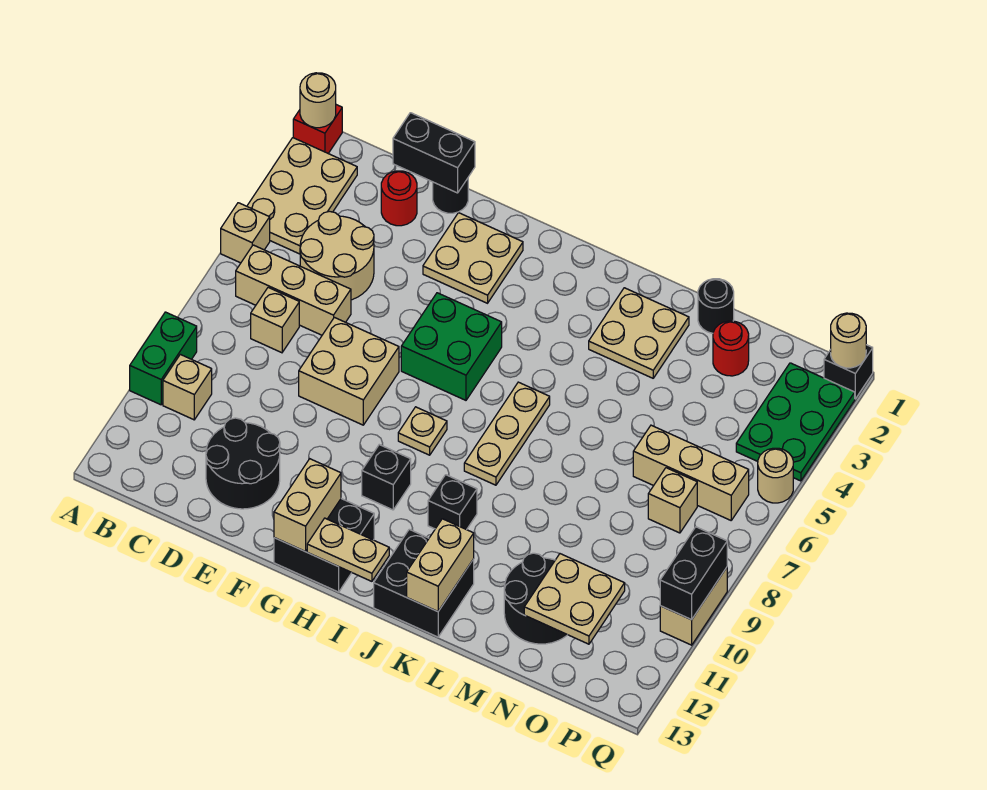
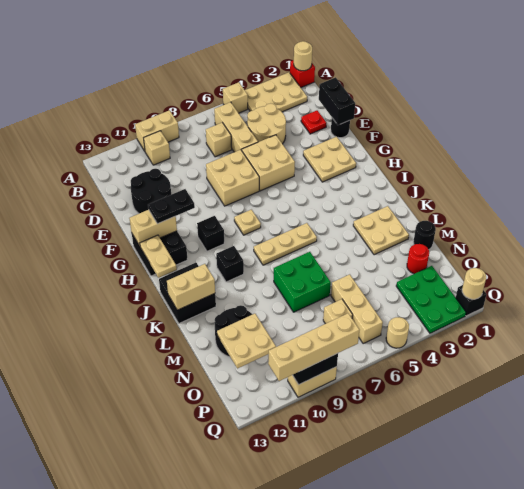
green brick A9:A10 level 1 -> tan brick A9:A10 level 1
red round brick D2 level 1 -> red plate D2 level 1
none -> tan brick E5:F6 level 1
green brick G5:H6 level 1 -> green brick L7:M8 level 1
none -> black plate G11:G12 level 3
green plate P2:Q4 level 1 -> green plate O2:Q3 level 1
none -> tan brick Q8:Q11 level 3

